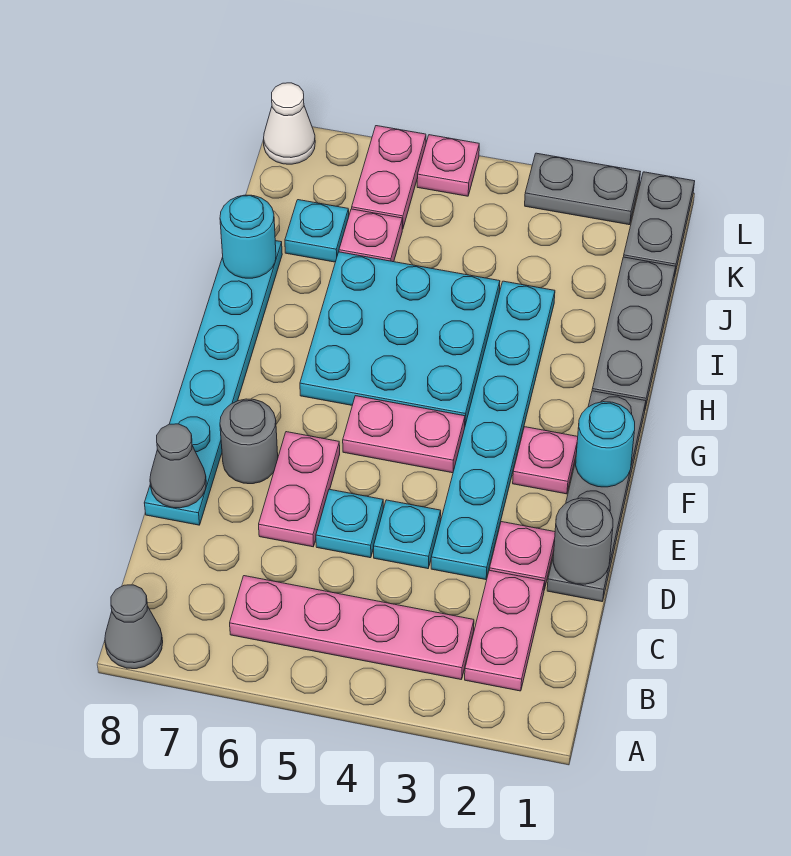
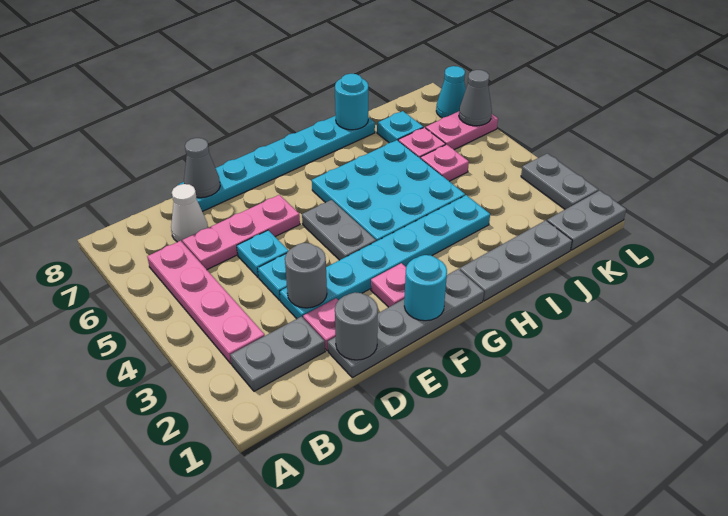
grey cone A8 level 1 -> grey cone L6 level 2
pink plate B2:C2 level 1 -> grey plate B2:C2 level 1
pink plate D6:E6 level 1 -> pink plate C6:E6 level 1
grey round brick E7 level 1 -> grey round brick D3 level 2
pink plate F4:F5 level 1 -> grey plate F4:F5 level 1
pink plate L5 level 1 -> pink plate J5 level 1
none -> cyan cone L7 level 1
white cone L8 level 1 -> white cone C7 level 1

